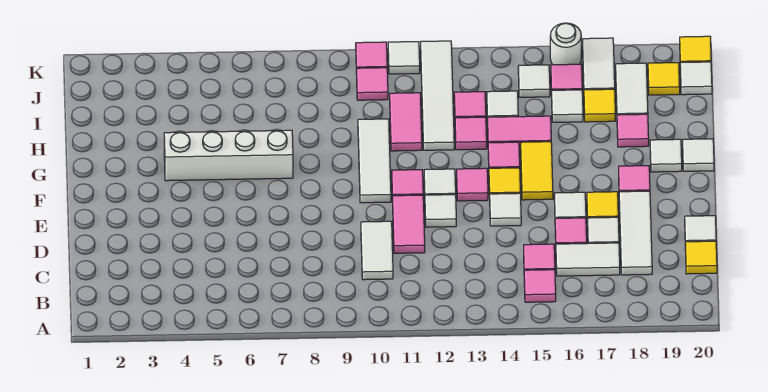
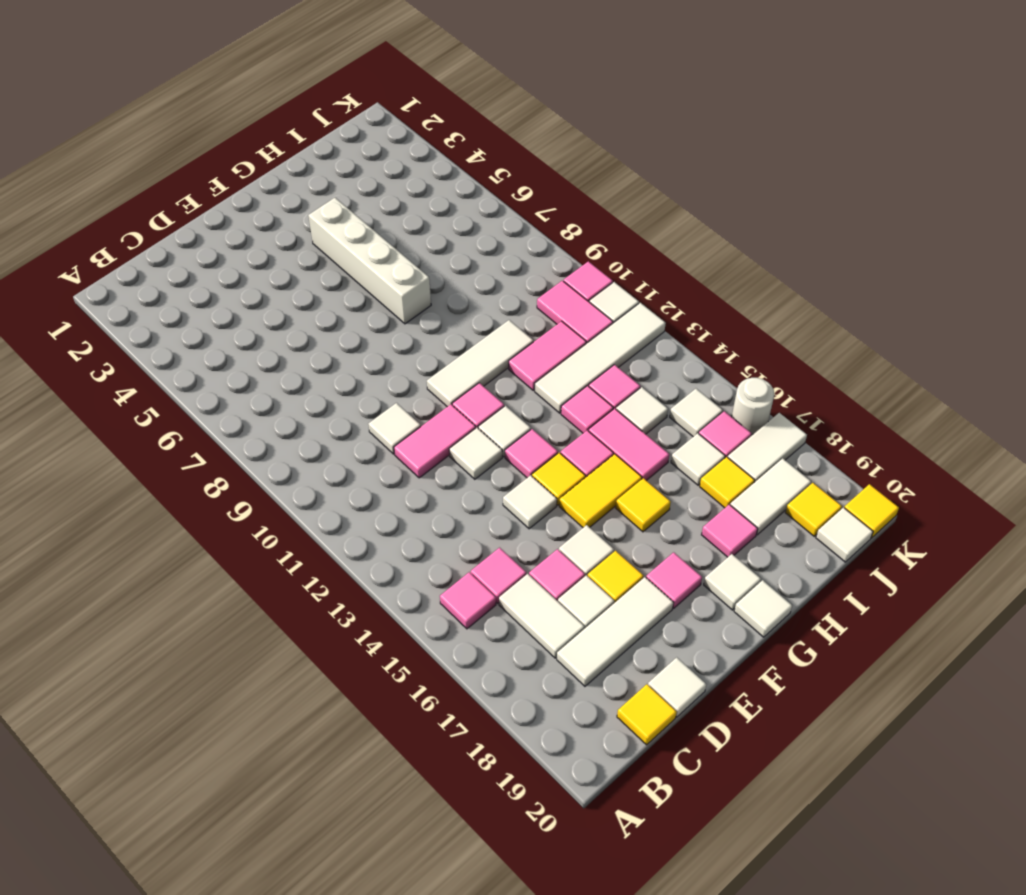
white tile C10:D10 level 1 -> white tile D10 level 1
none -> yellow tile G16 level 1
pink tile J10 level 1 -> pink tile J10:J11 level 1

